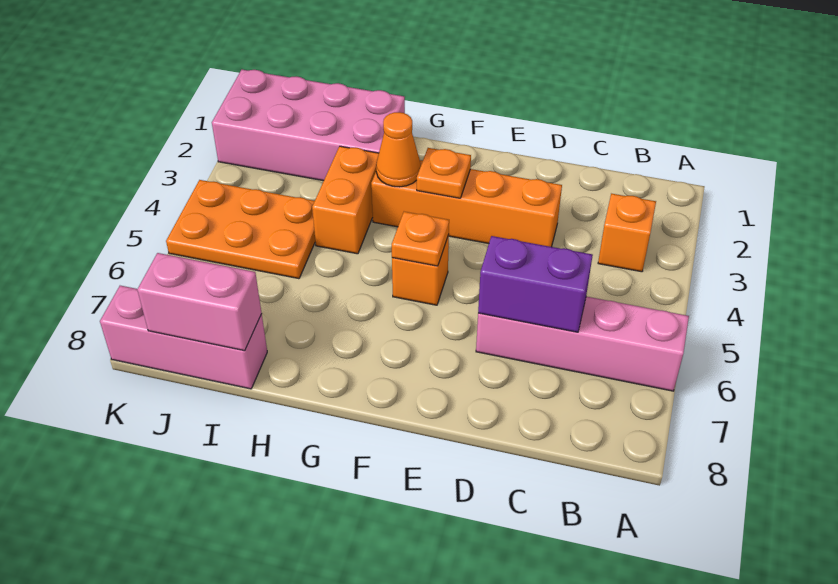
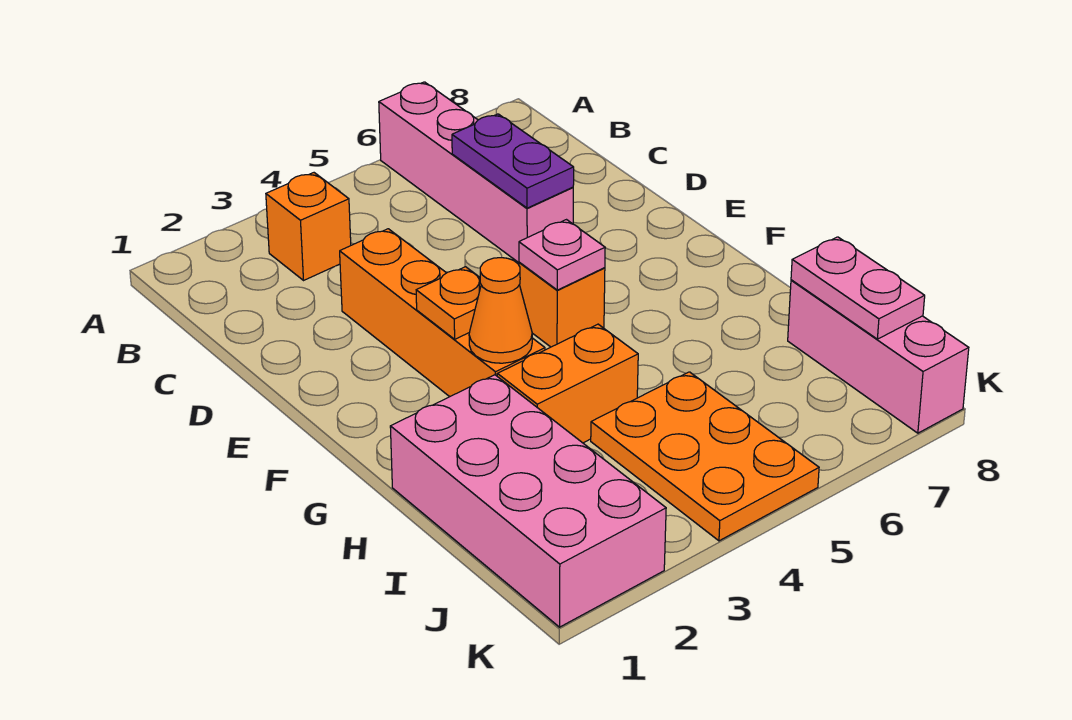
purple brick C6:D6 level 2 -> purple plate C6:D6 level 2
orange plate F5 level 2 -> pink plate F5 level 2
pink brick I8:J8 level 2 -> pink plate I8:J8 level 2

